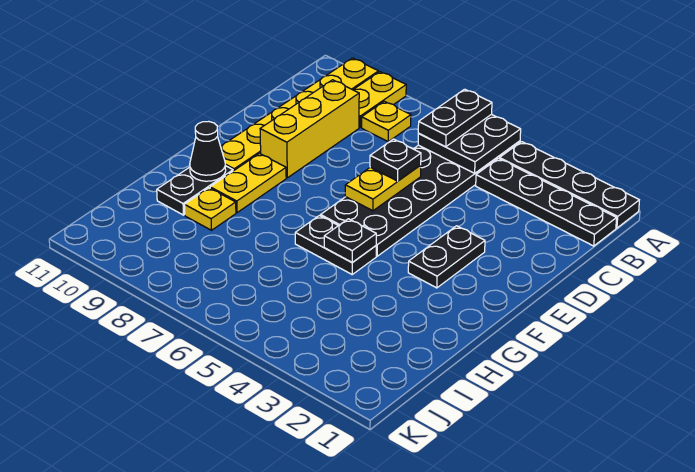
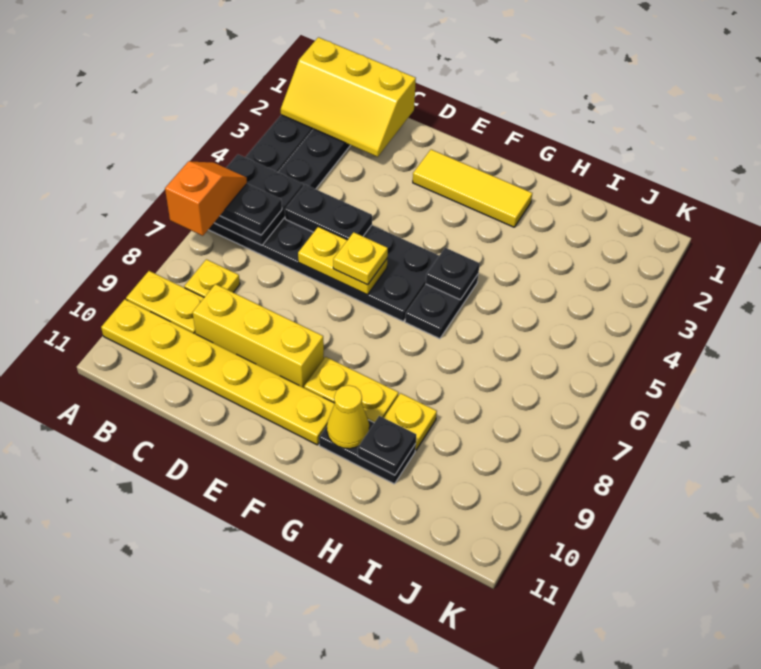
none -> yellow slope A1:C2 level 2 top 1
none -> orange slope A6:A7 level 4 top 7
black plate D6 level 3 -> black plate H10 level 2
none -> yellow tile E2:G2 level 1
black plate E3:F3 level 1 -> black plate C5:D5 level 2
none -> yellow plate E6 level 3
black cone G10 level 2 -> yellow cone G10 level 2

